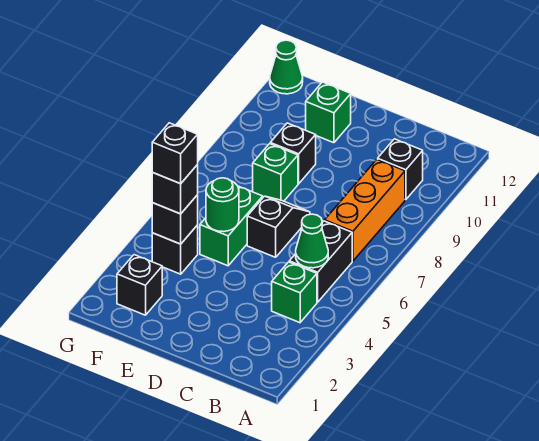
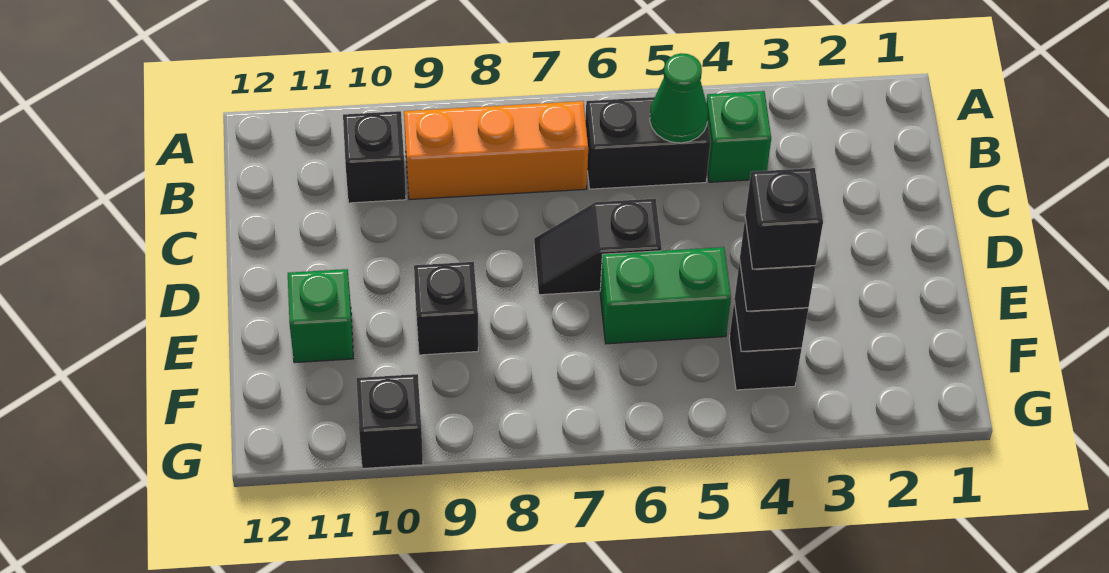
green round brick E5 level 2 -> none
green brick E8 level 1 -> none
black brick F2 level 1 -> black brick G10 level 1
green cone G12 level 1 -> none

